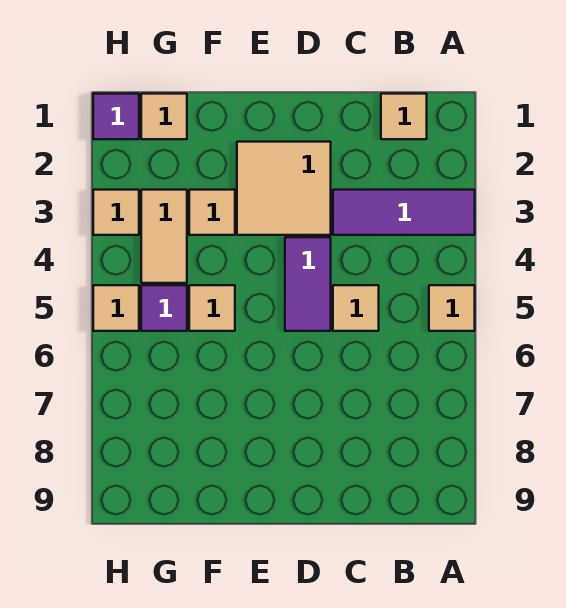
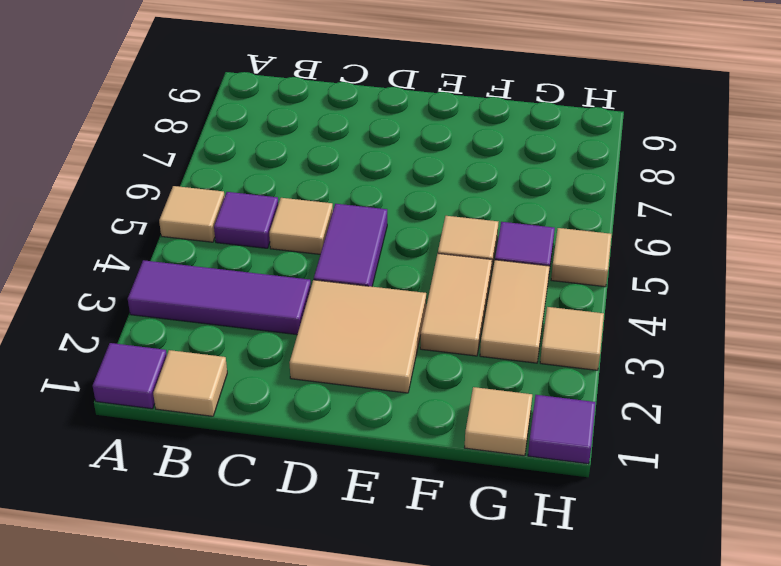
none -> purple tile A1 level 1
none -> purple tile B5 level 1
tan tile F3 level 1 -> tan tile F3:F4 level 1

